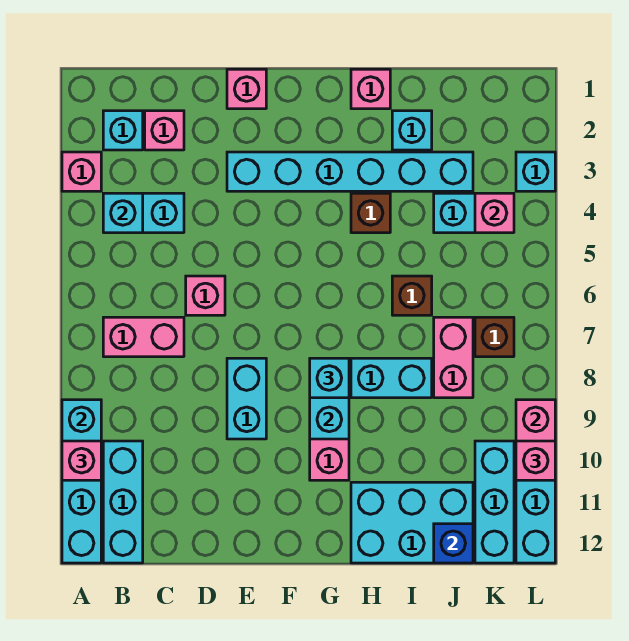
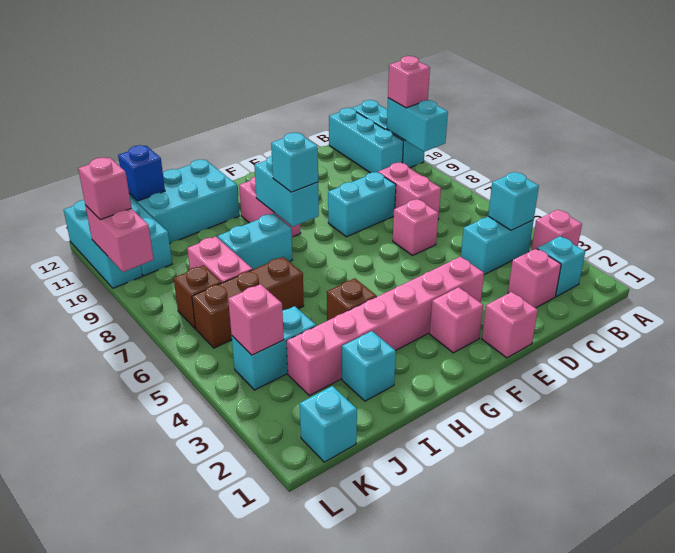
pink brick B7:C7 level 1 -> pink brick C7:C8 level 1
cyan brick E3:J3 level 1 -> pink brick E3:J3 level 1
cyan brick E8:E9 level 1 -> cyan brick D8:E8 level 1
pink brick H1 level 1 -> pink brick F2 level 1
brown brick I6 level 1 -> brown brick I6:K6 level 1
cyan brick L3 level 1 -> cyan brick K1 level 1

